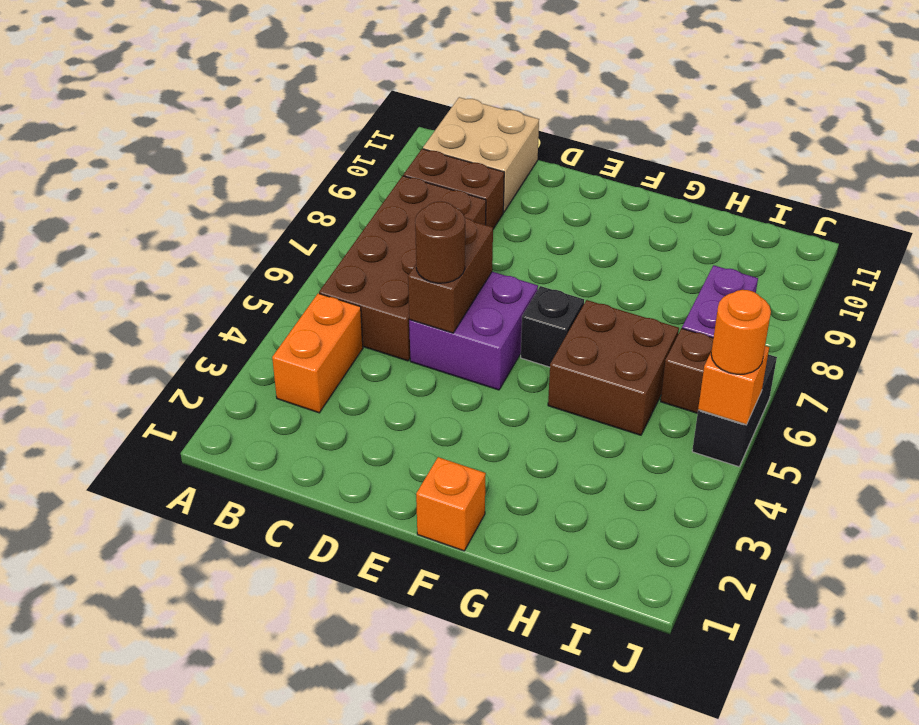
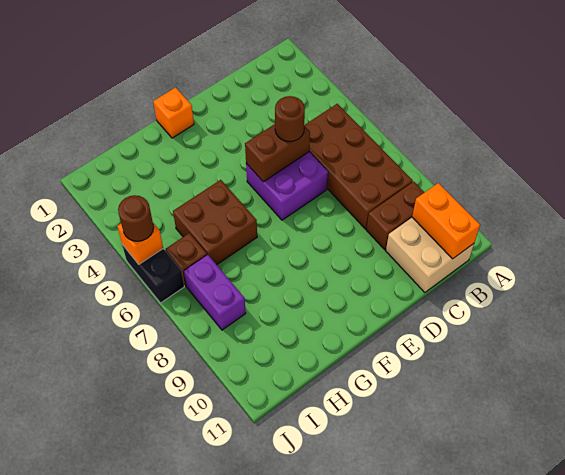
orange brick B3:B4 level 1 -> orange brick B10:B11 level 2
brown brick D5:D6 level 2 -> brown brick D5:E5 level 2
black brick F6 level 1 -> none
orange round brick J5 level 3 -> brown round brick J5 level 3

